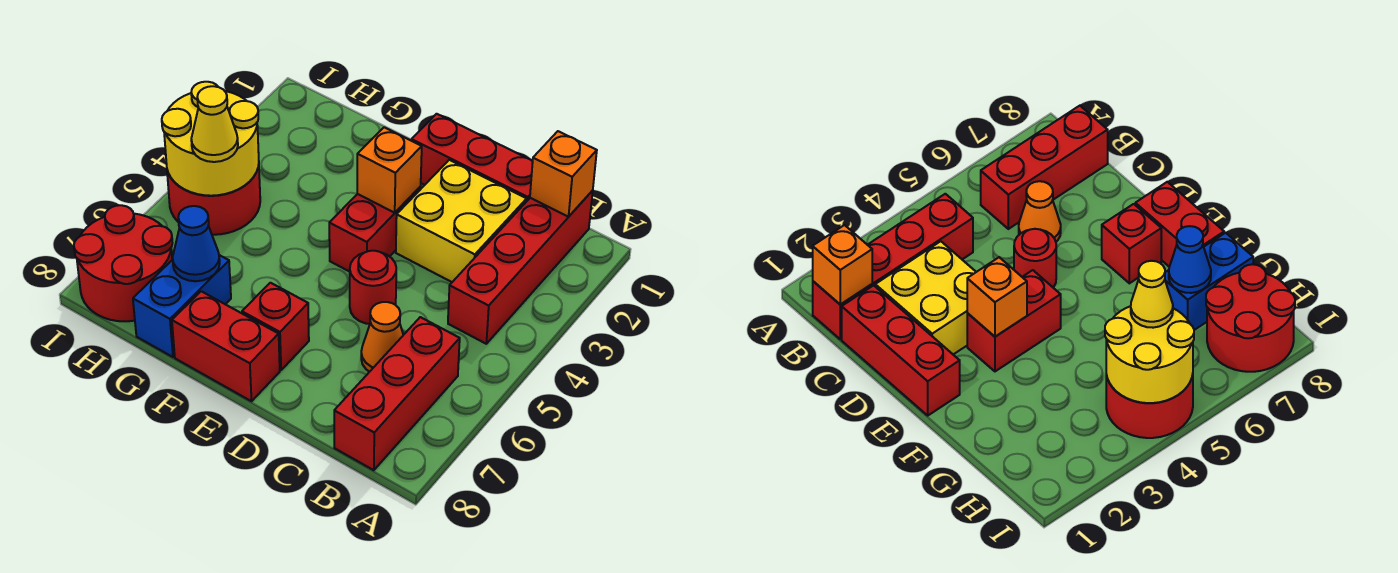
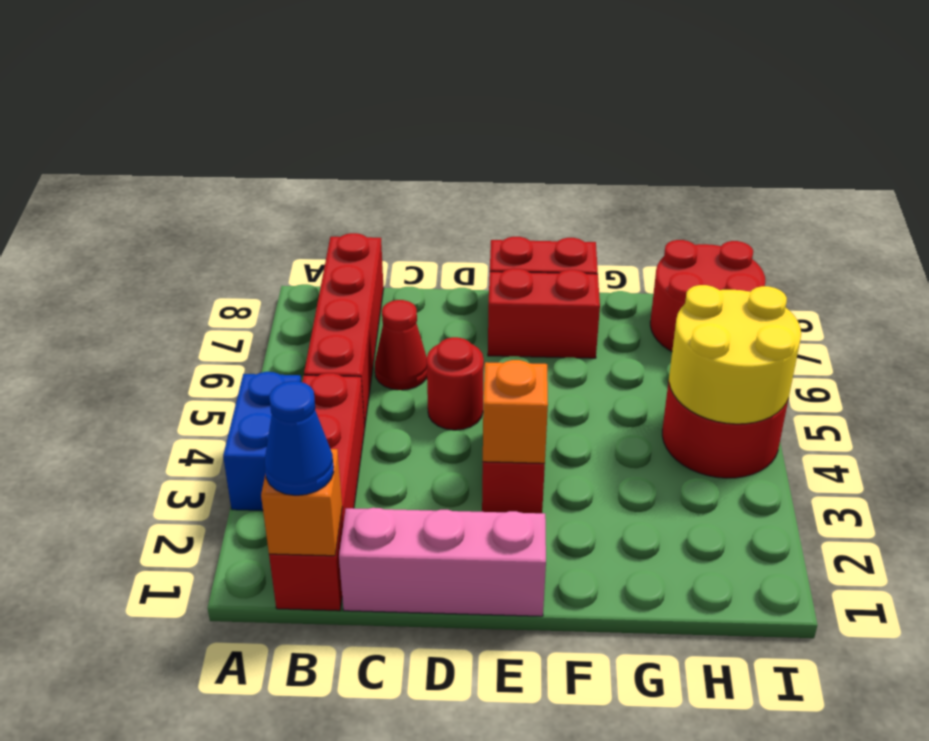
red brick B6:B8 level 1 -> red brick B5:B8 level 1
red brick C1:E1 level 1 -> pink brick C1:E1 level 1
yellow brick C2:D3 level 1 -> none
orange cone C6 level 1 -> red cone C6 level 1
red brick E7 level 1 -> red brick E7:F7 level 1
blue brick G7:G8 level 1 -> blue brick A3:A4 level 1
blue cone G7 level 2 -> blue cone B1 level 3
yellow cone H5 level 3 -> none

